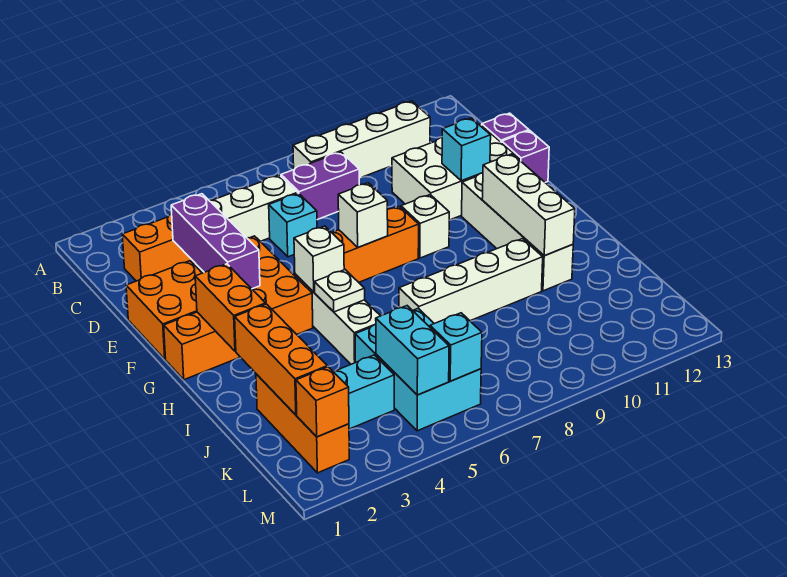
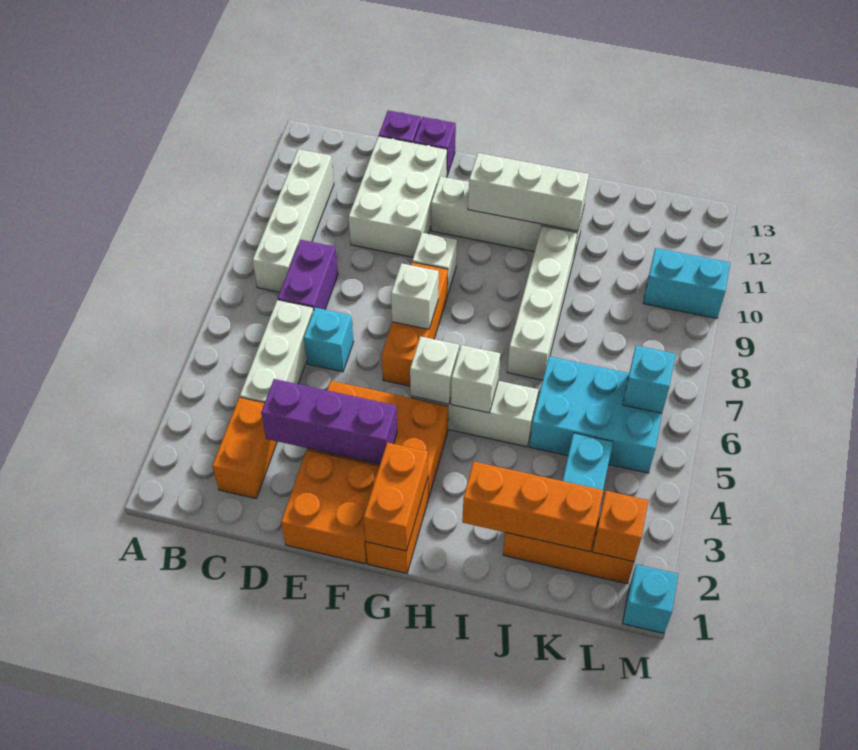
cyan brick E11 level 2 -> cyan brick M1 level 1
orange brick G2:H2 level 2 -> orange brick G1:G2 level 2
white plate H5 level 2 -> white brick H5 level 2
cyan brick K5:L5 level 2 -> cyan brick L10:M10 level 1

